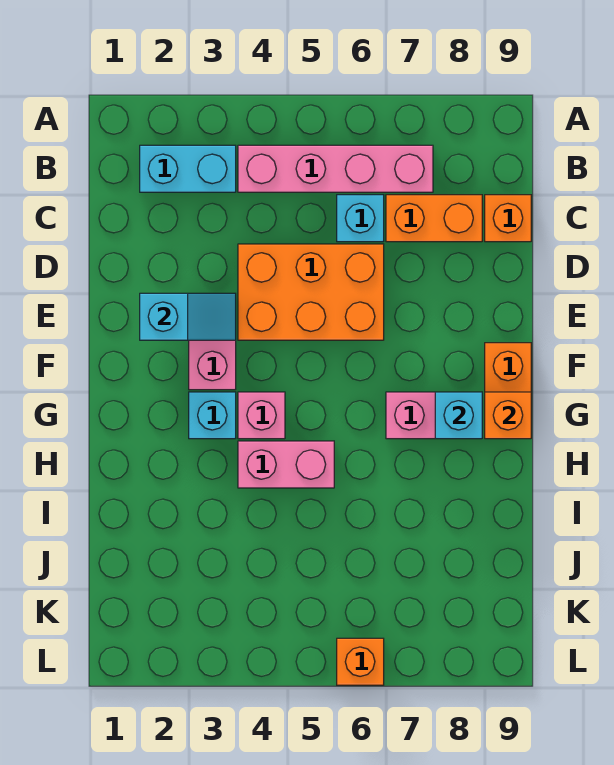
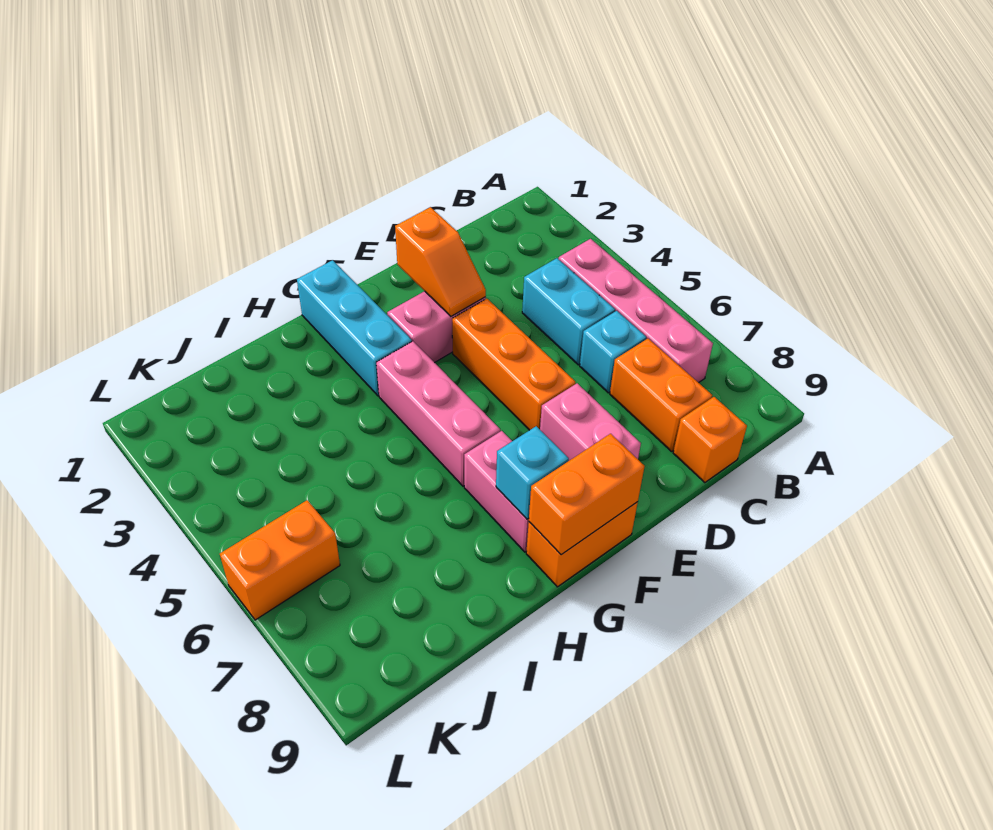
cyan brick B2:B3 level 1 -> cyan brick C4:C5 level 1
orange brick D4:E6 level 1 -> orange brick E4:E6 level 1
cyan slope E2:E3 level 2 top 2 -> orange slope E2:E3 level 2 top 2
cyan brick G3 level 1 -> cyan brick G1:G3 level 1
pink brick G4 level 1 -> pink brick G4:G6 level 1
orange brick G9 level 2 -> orange brick F9:G9 level 2
pink brick H4:H5 level 1 -> pink brick E7:E8 level 1
orange brick L6 level 1 -> orange brick K6:L6 level 1

